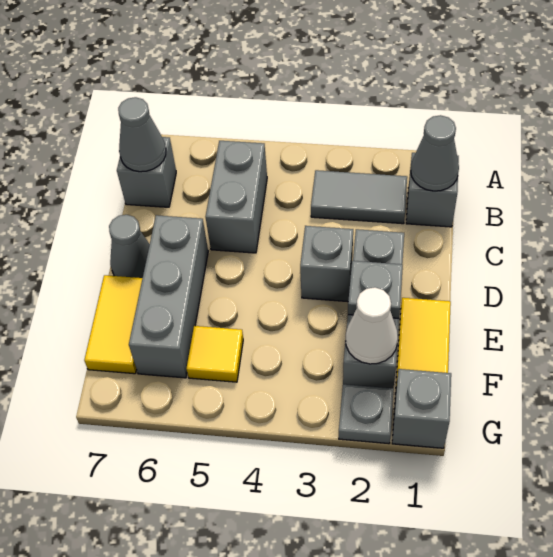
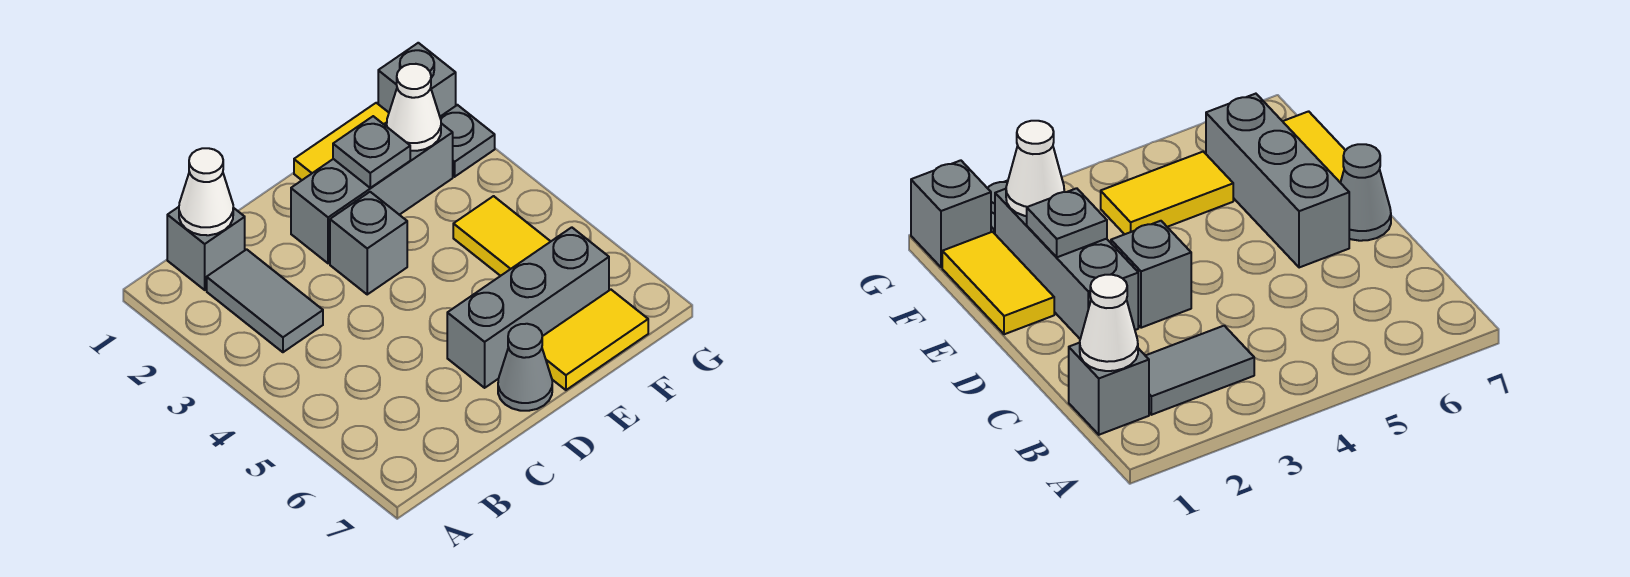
grey cone B1 level 2 -> white cone B1 level 2
grey brick B5:C5 level 1 -> none
grey brick B7 level 1 -> none
grey cone B7 level 2 -> none
yellow tile F5 level 1 -> yellow tile F4:F5 level 1

